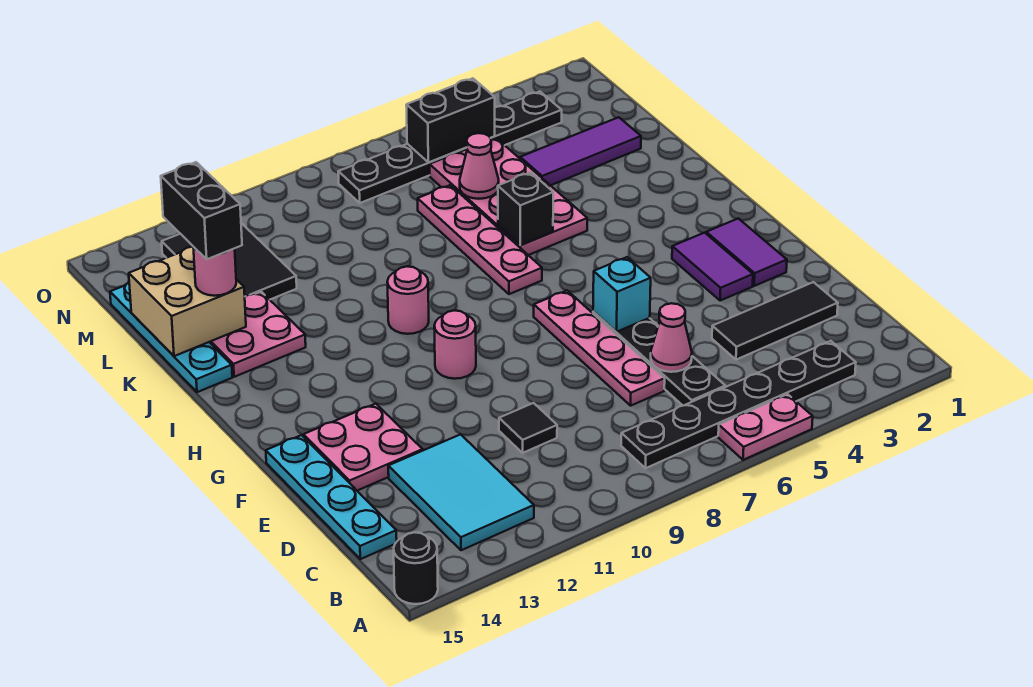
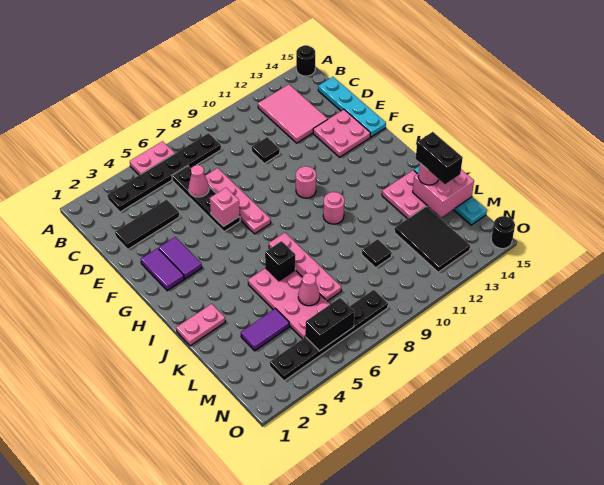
cyan tile B12:D13 level 1 -> pink tile B12:D13 level 1
cyan brick F6 level 2 -> pink brick F6 level 2
none -> pink plate J1:J2 level 1
tan brick K14:L15 level 2 -> pink brick K14:L15 level 2
purple tile L2:L4 level 1 -> purple tile L3:L4 level 1
none -> black tile L10 level 1
none -> black round brick O15 level 1

